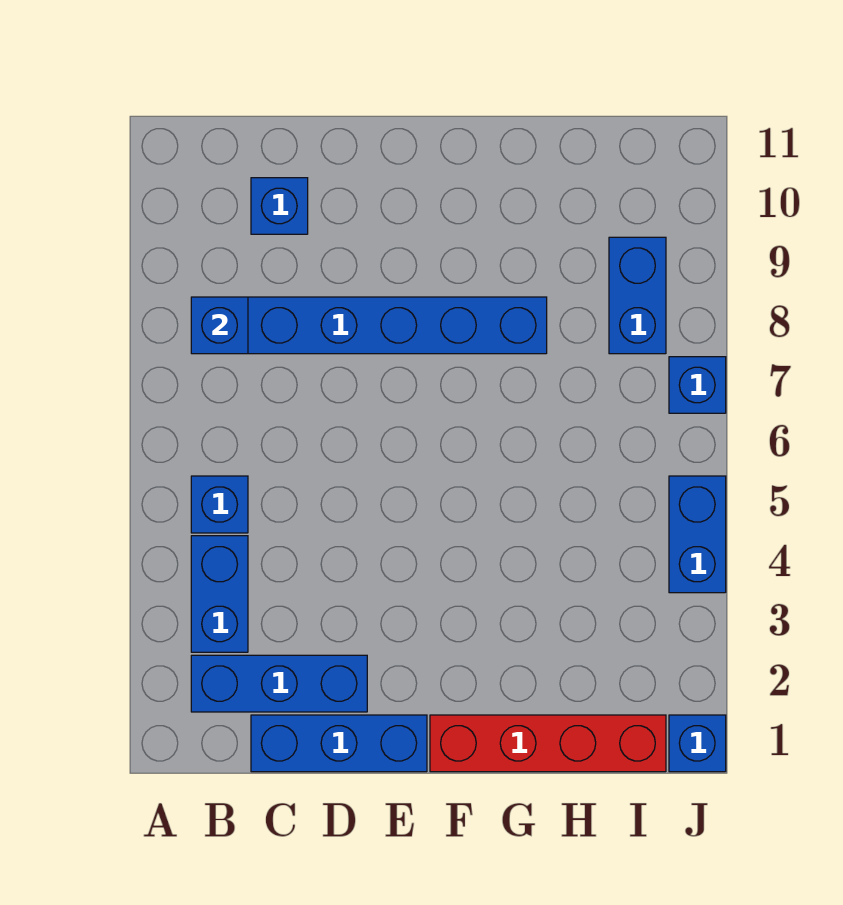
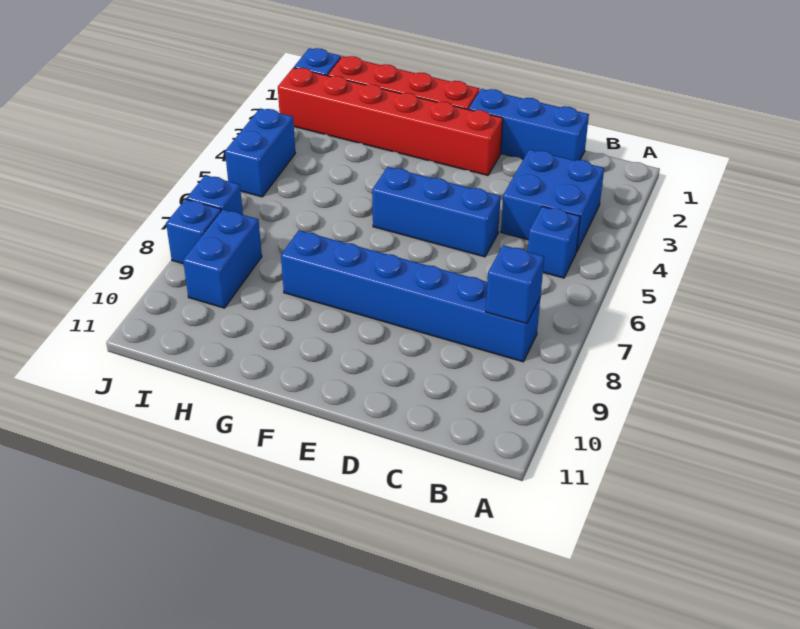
blue brick B2:D2 level 1 -> blue brick D5:F5 level 1
blue brick B3:B4 level 1 -> blue brick B3:C4 level 1
blue brick C10 level 1 -> blue brick J8 level 1
none -> red brick E2:J2 level 1

